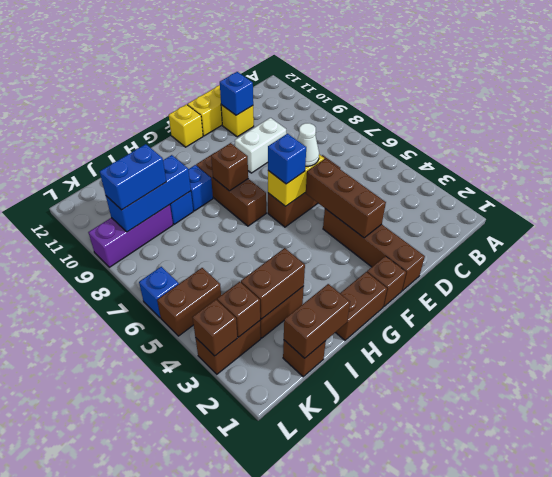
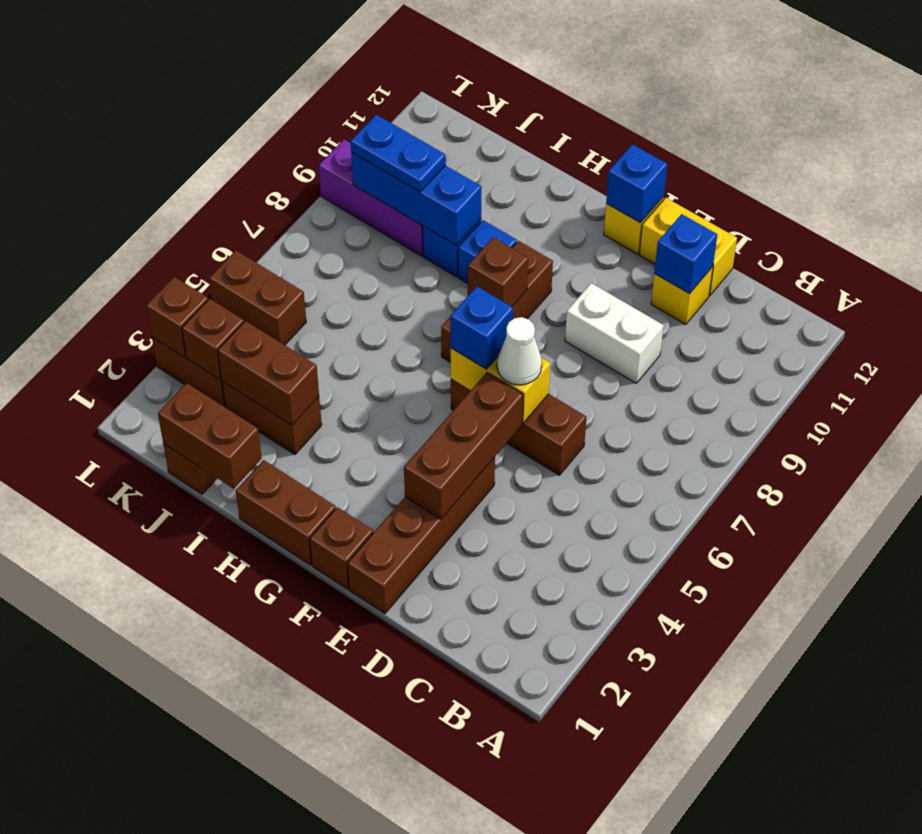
blue brick J9:K9 level 3 -> blue plate J9:K9 level 3
blue brick L6 level 1 -> blue brick F12 level 2

